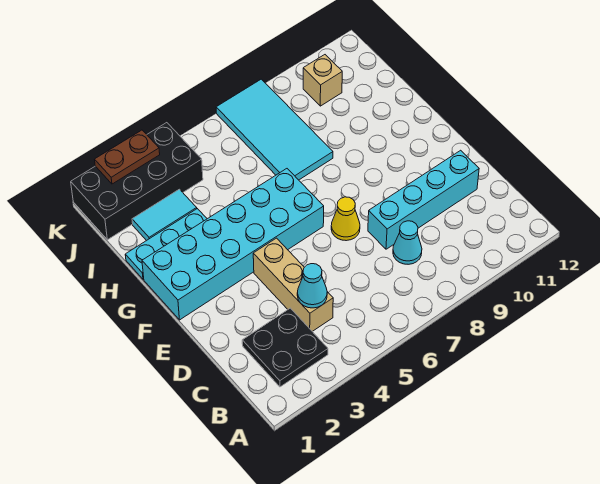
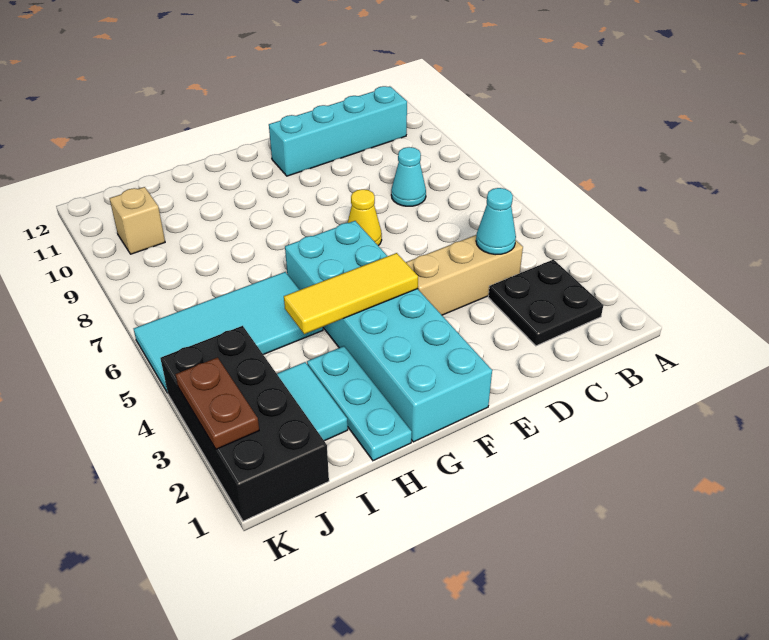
cyan brick D8:D11 level 1 -> cyan brick B11:E11 level 1
none -> yellow tile F4:H4 level 2
cyan tile H7:K8 level 1 -> cyan tile H5:K6 level 1

